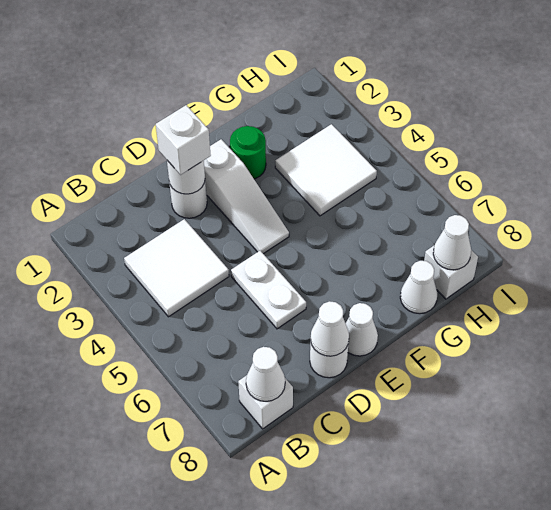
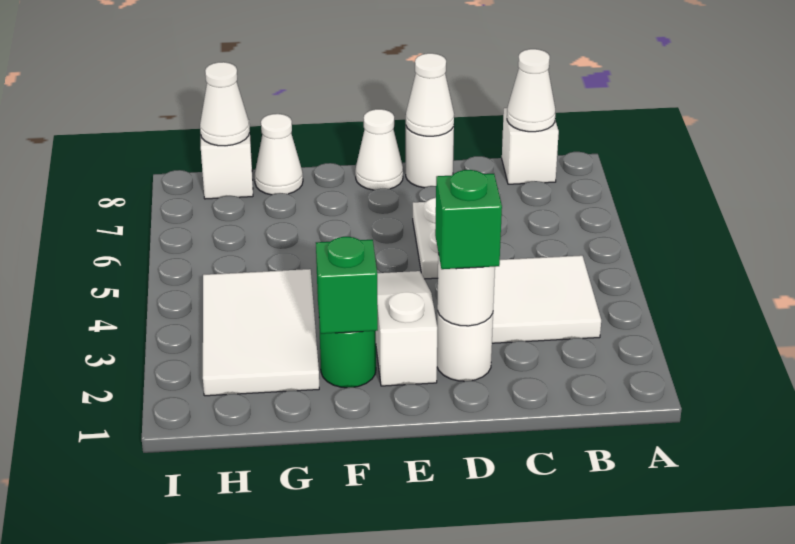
white brick D2 level 3 -> green brick D2 level 3
none -> green brick F2 level 2
white tile G3:H4 level 1 -> white tile G2:H4 level 1

